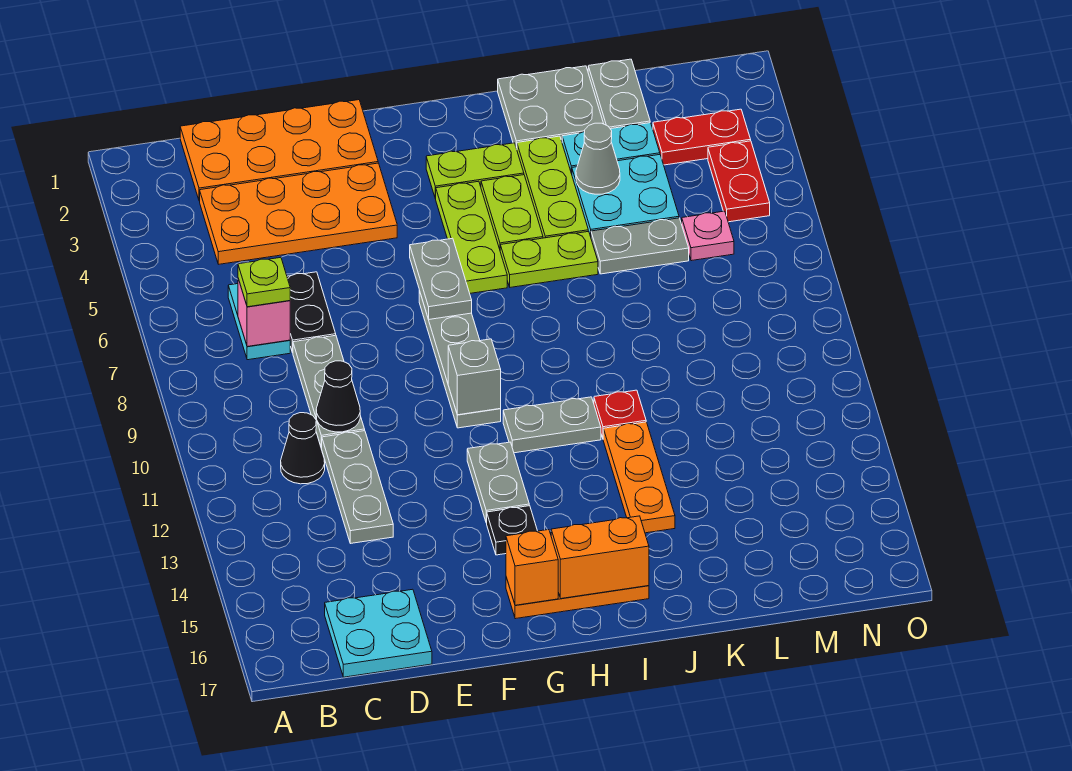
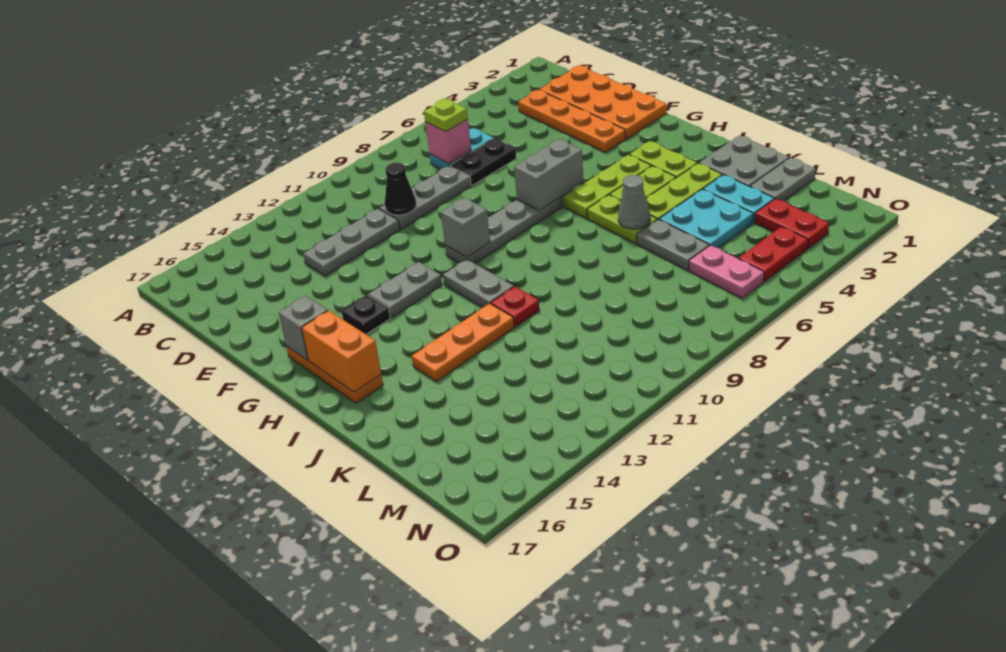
orange plate C3:F4 level 1 -> orange plate C3:F3 level 1
black cone C11 level 1 -> none
cyan plate C16:D17 level 1 -> none
grey plate G6:G7 level 2 -> grey brick G6:G7 level 2
orange brick G16 level 2 -> grey brick G16 level 2
grey cone K4 level 2 -> grey cone J6 level 2
pink plate M6 level 1 -> pink plate M6:N6 level 1

